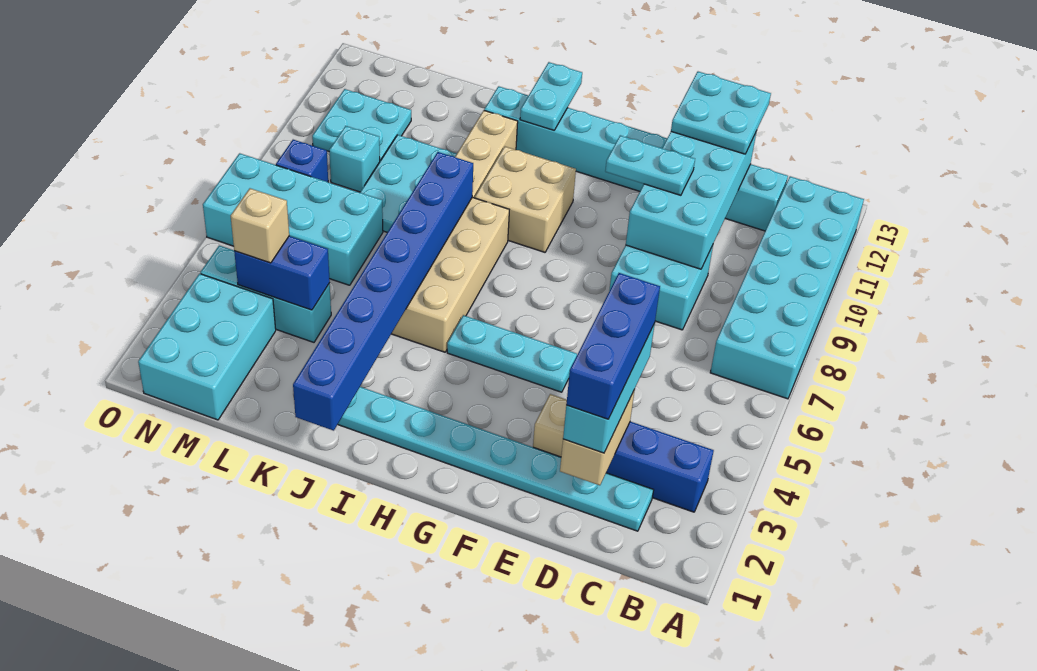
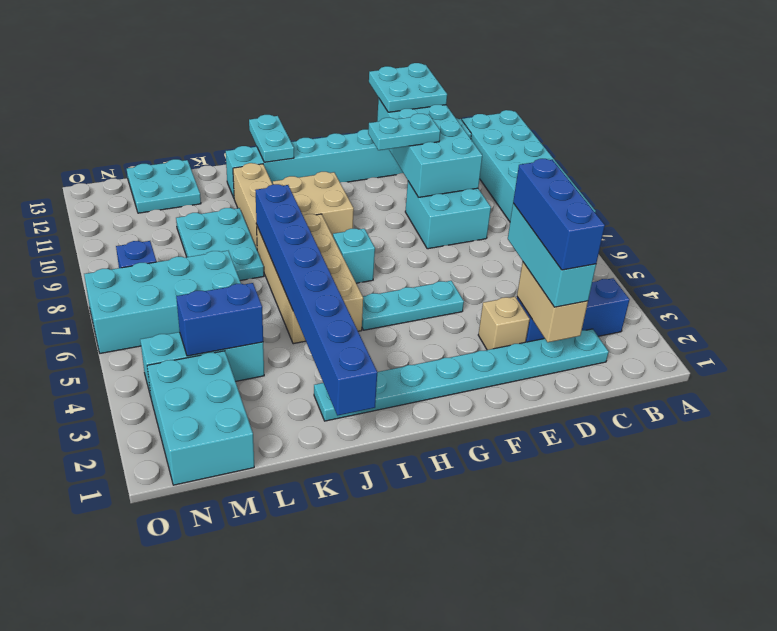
tan brick M4 level 3 -> none
cyan brick M9 level 1 -> cyan brick H7 level 1
cyan plate M10:N11 level 1 -> cyan plate L12:M13 level 1

